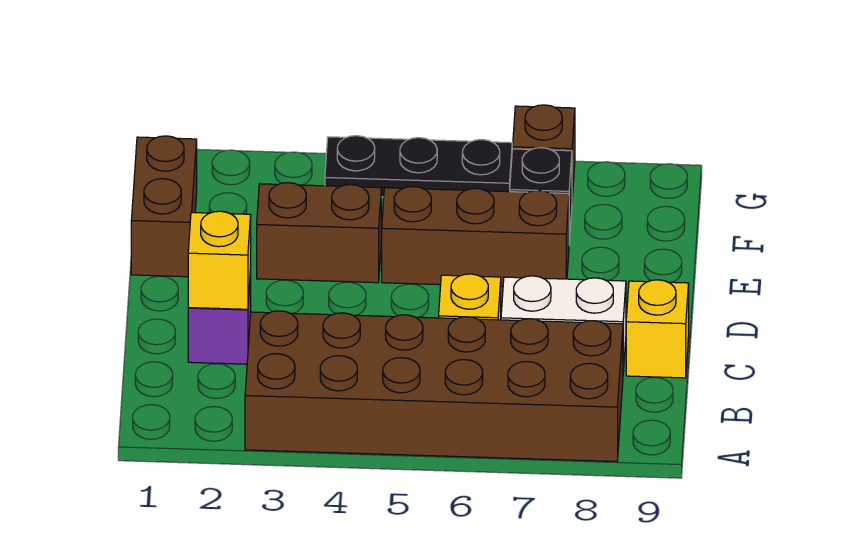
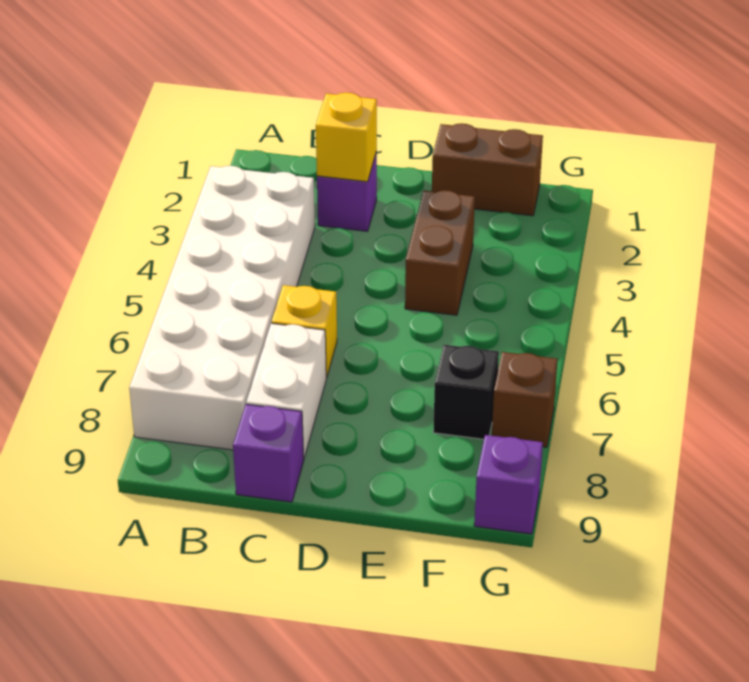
brown brick A3:B8 level 1 -> white brick A3:B8 level 1
yellow brick C9 level 1 -> purple brick C9 level 1
brown brick E5:E7 level 1 -> none
black plate G4:G6 level 1 -> none
none -> purple brick G9 level 1

